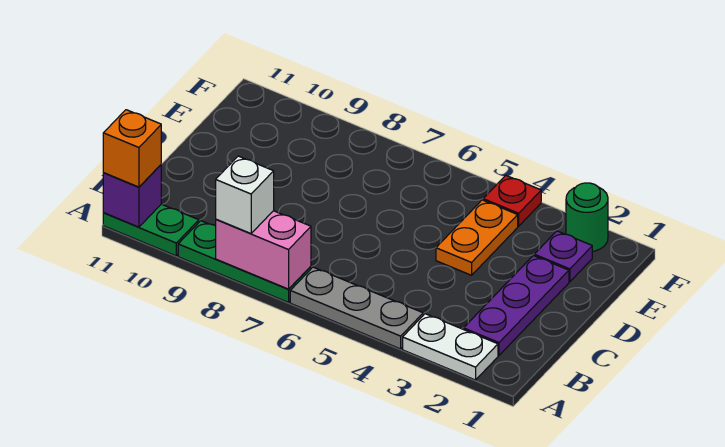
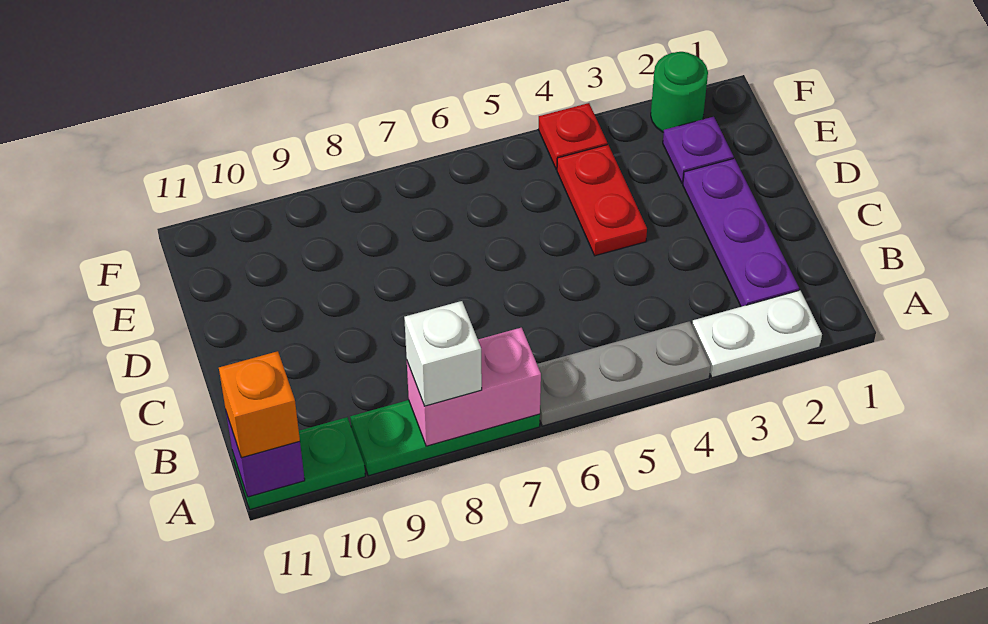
orange plate D4:E4 level 1 -> red plate D4:E4 level 1

